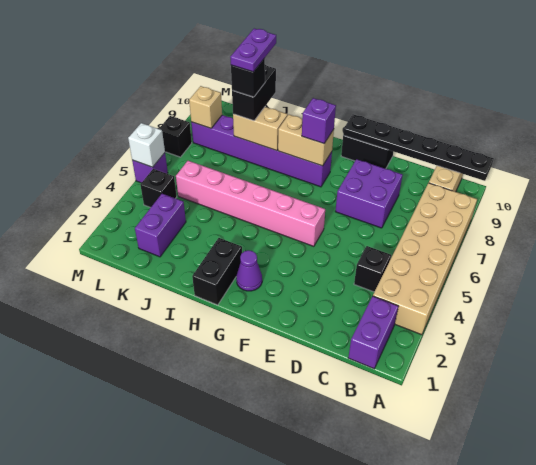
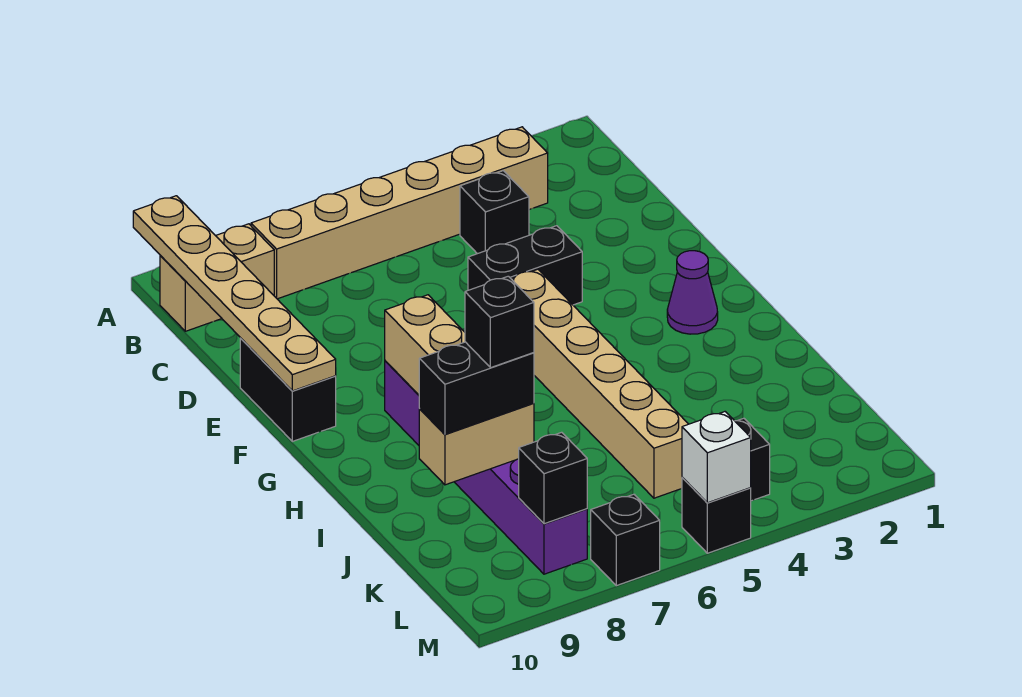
tan brick A3:B8 level 1 -> tan brick B3:B8 level 1
black plate A10:F10 level 2 -> tan plate A10:F10 level 2
purple brick B1:B2 level 1 -> none
purple brick D7:E8 level 1 -> none
pink brick F5:K5 level 1 -> tan brick F5:K5 level 1
purple brick G8 level 3 -> none
black brick H1:H2 level 1 -> black brick E4:E5 level 1
tan brick I8:J8 level 2 -> tan brick J8:J9 level 2
purple plate J8:J9 level 5 -> none
purple brick K2:K3 level 1 -> none
tan brick L8 level 2 -> black brick L8 level 2
purple brick M5 level 1 -> black brick M5 level 1

